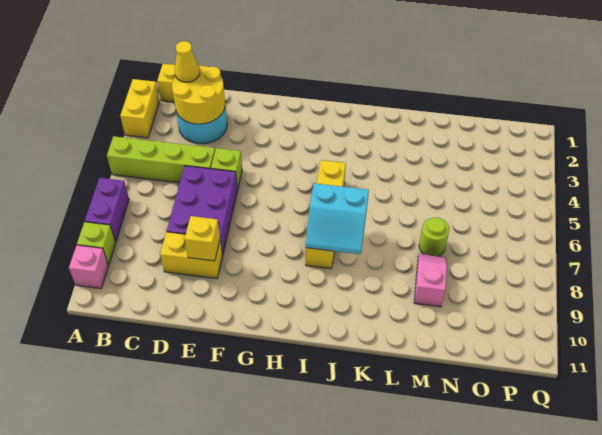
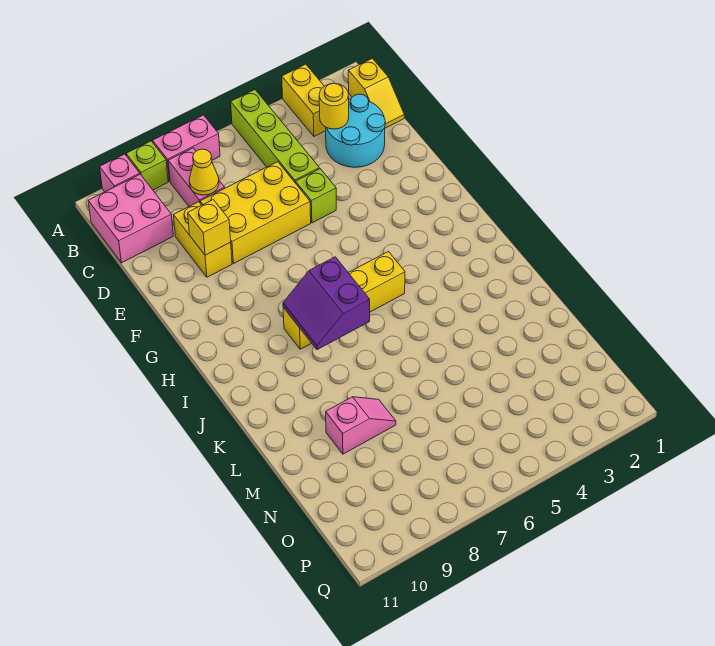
yellow brick A2:A3 level 1 -> yellow brick A3:B3 level 1
purple brick A7:A8 level 1 -> pink brick A7:A8 level 1
none -> pink brick B8:C8 level 1
none -> pink brick B10:C11 level 1
yellow round brick C2:D3 level 2 -> yellow round brick C3 level 2
yellow cone C2 level 3 -> yellow cone C8 level 2
purple brick D6:E8 level 1 -> yellow brick D6:E8 level 1
cyan slope I7:J8 level 2 top 7 -> purple slope I7:J8 level 2 top 7
lime round brick M7 level 1 -> none

